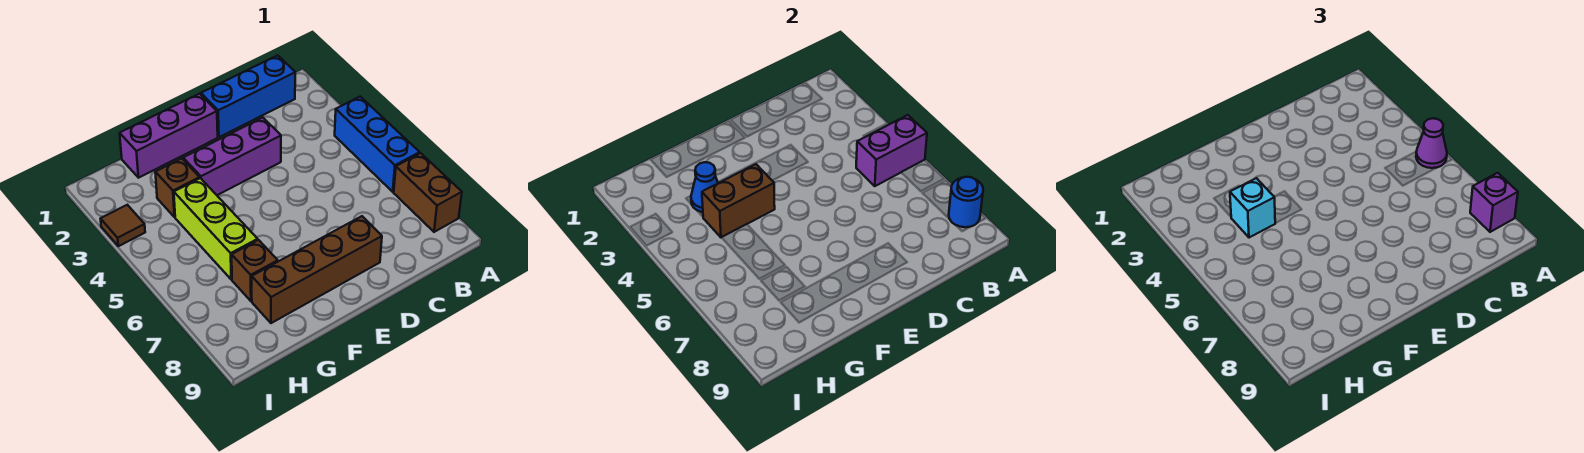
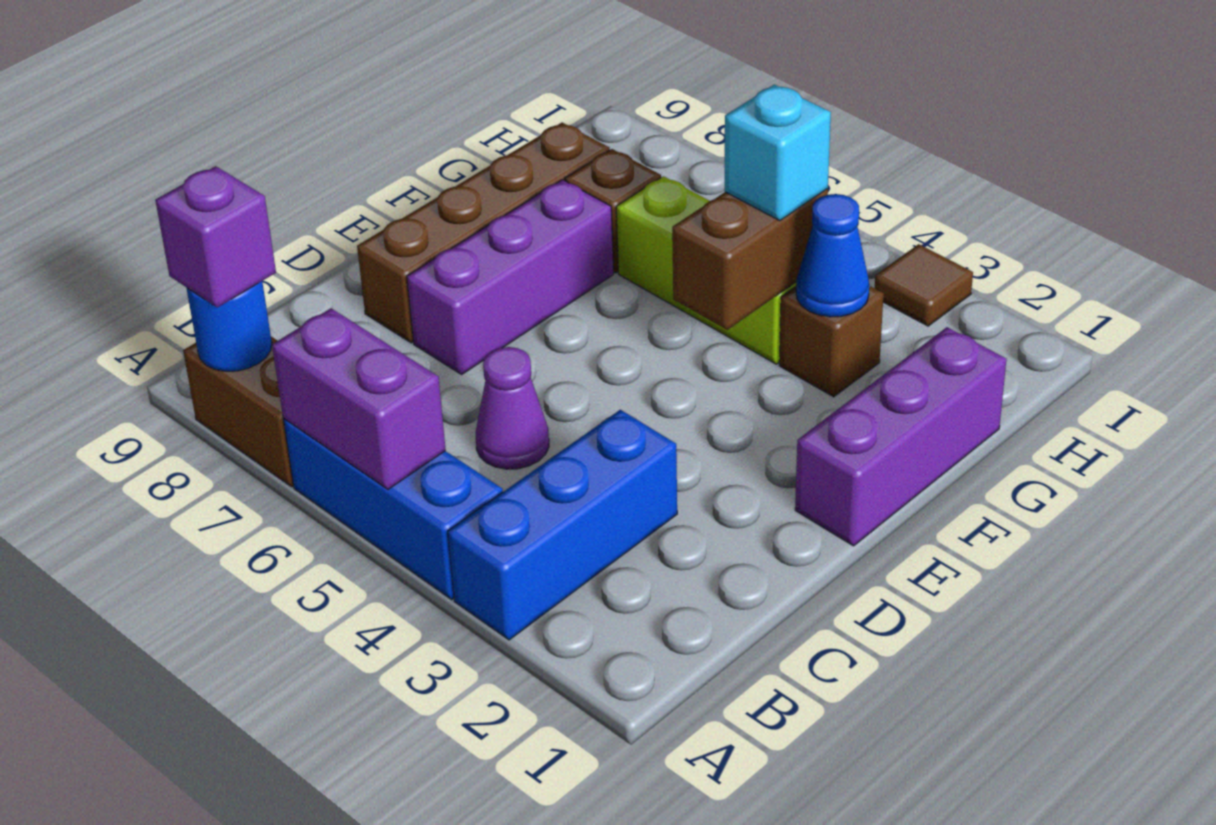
purple brick A5:B5 level 2 -> purple brick A5:A6 level 2
purple cone A5 level 3 -> purple cone C5 level 1
blue brick B1:D1 level 1 -> blue brick A3:C3 level 1
purple brick D3:F3 level 1 -> purple brick D7:F7 level 1

